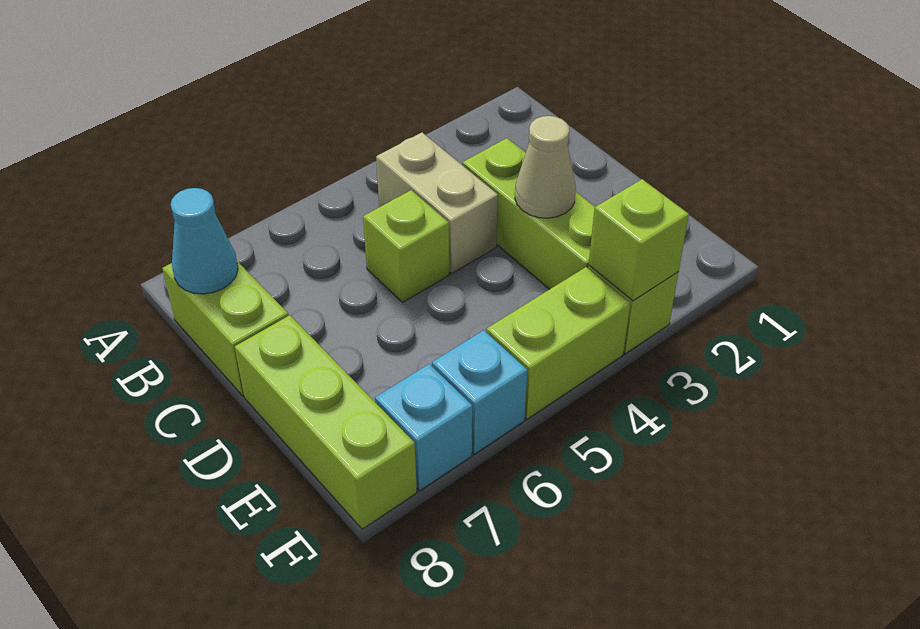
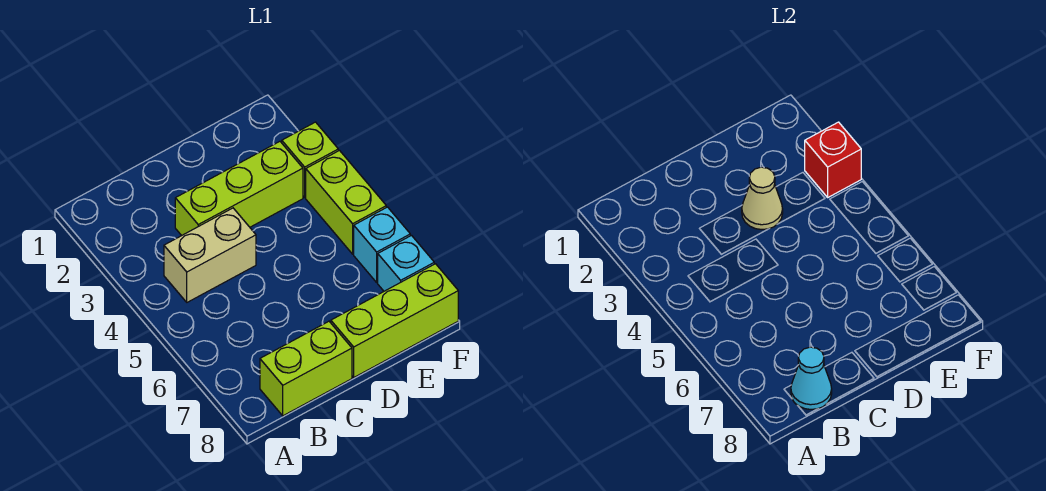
lime brick C5 level 1 -> none
lime brick F3 level 2 -> red brick F3 level 2

